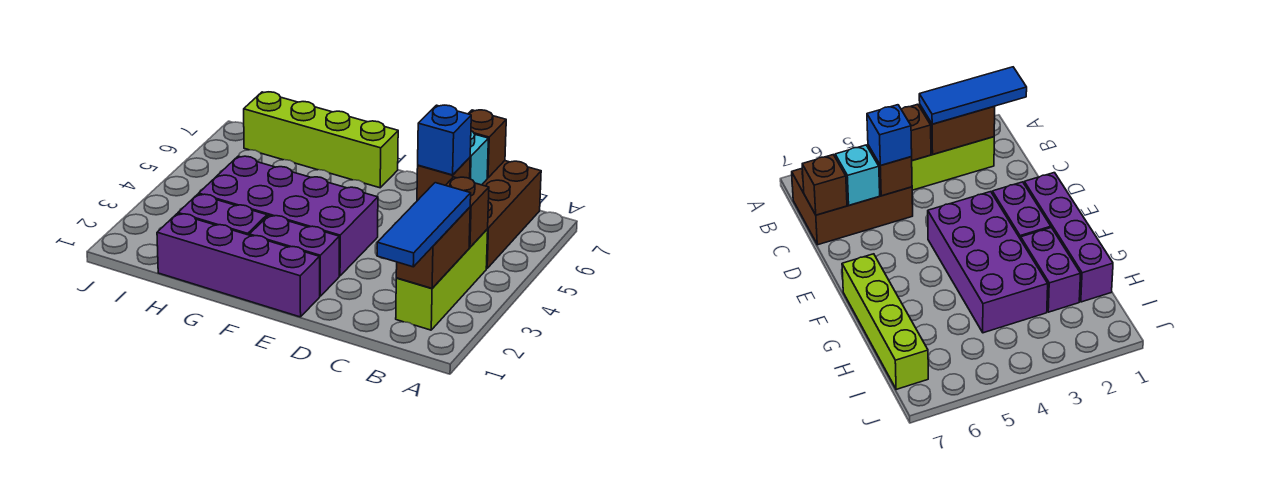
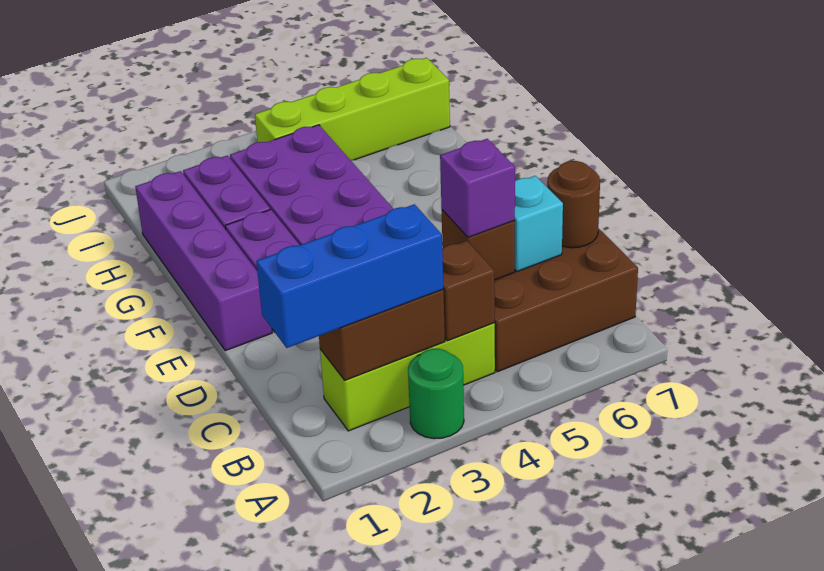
none -> green round brick A3 level 1
blue tile B1:B3 level 3 -> blue brick B1:B3 level 3
blue brick C5 level 3 -> purple brick C5 level 3
brown brick C7 level 2 -> brown round brick C7 level 2
lime brick F7:I7 level 1 -> lime brick I4:I7 level 1

